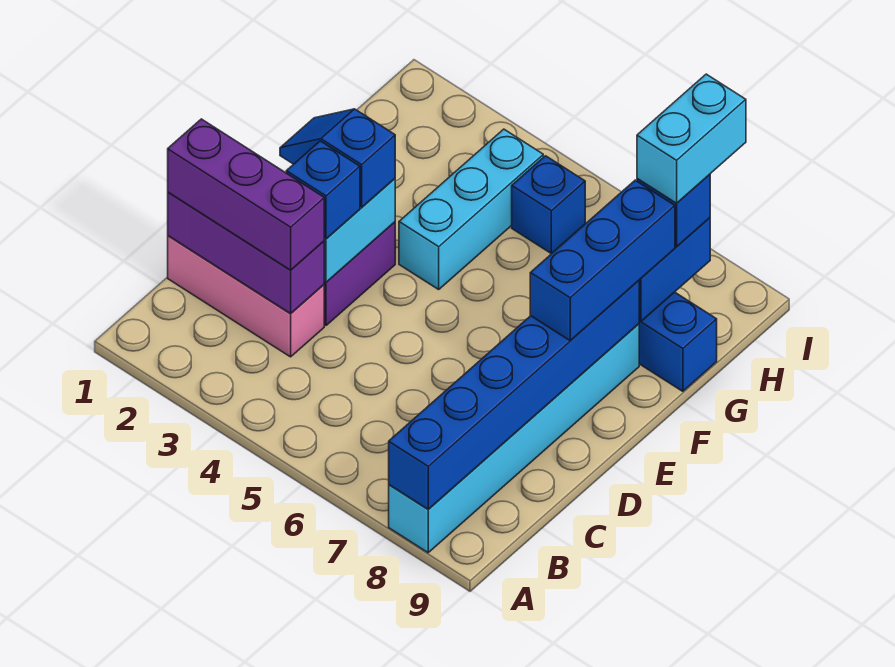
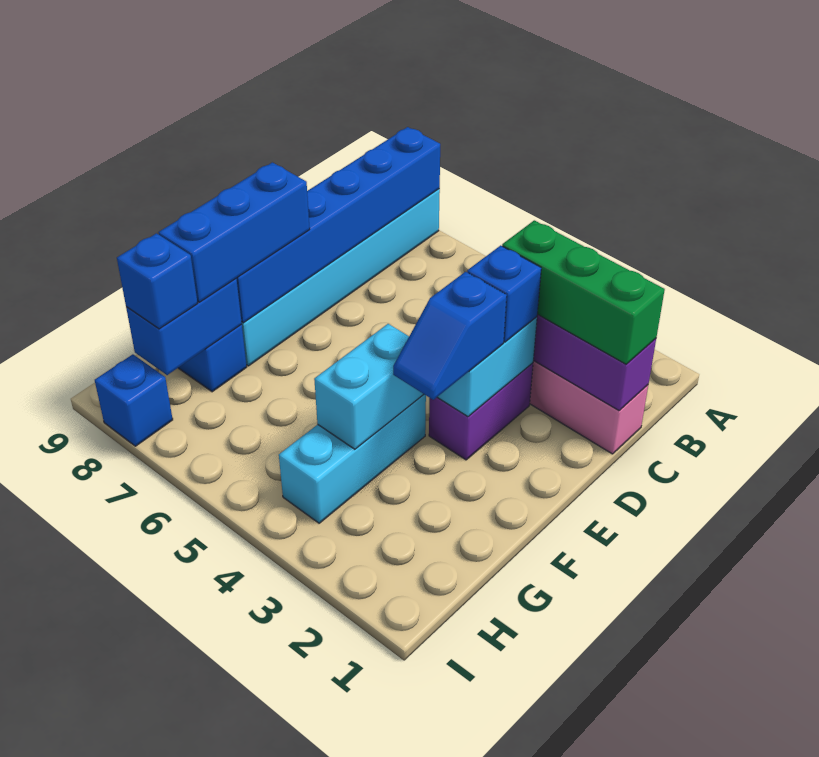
purple brick C1:C3 level 3 -> green brick C1:C3 level 3
blue slope E2:E3 level 3 top 3 -> blue slope E3:F3 level 3 top E
blue brick H5 level 1 -> blue brick I8 level 1
cyan brick H8:I8 level 4 -> cyan brick F4:G4 level 2

